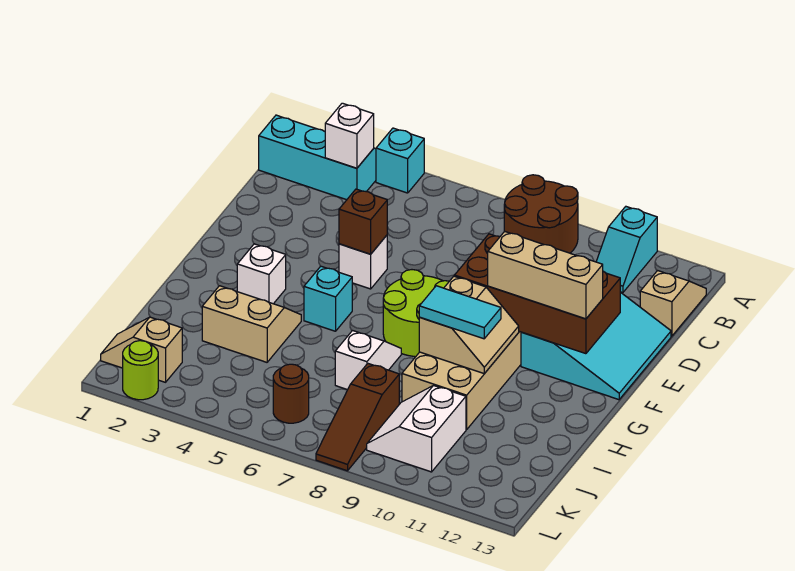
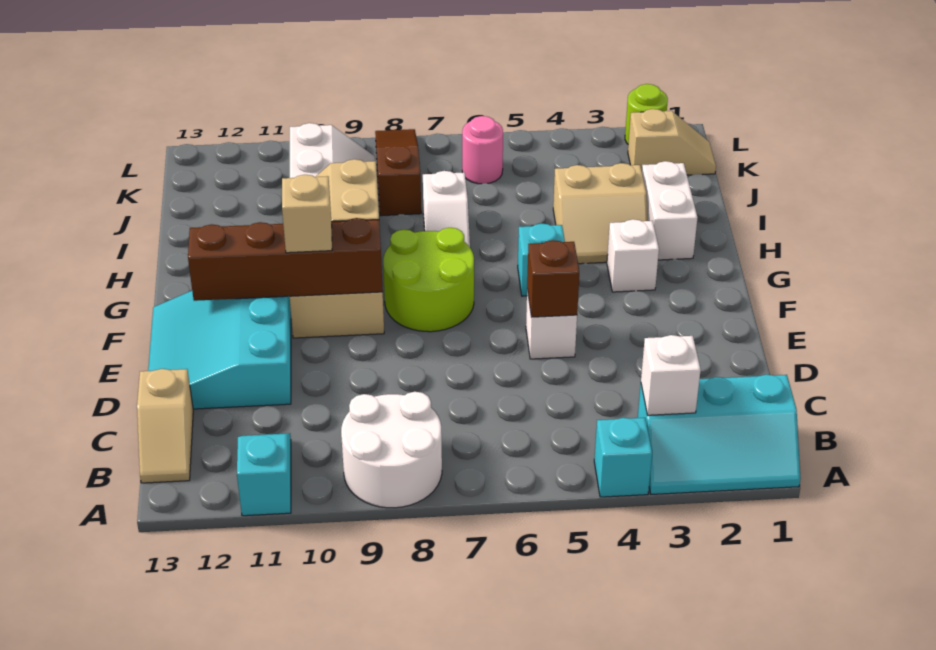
brown round brick A8:B9 level 1 -> white round brick A8:B9 level 1
brown brick E9:F12 level 2 -> brown brick F9:F12 level 2
tan brick F10:F12 level 3 -> tan brick F10 level 3
none -> white brick H2:I2 level 1
cyan tile H9:H10 level 3 -> none
brown round brick K6 level 1 -> pink round brick K6 level 1

